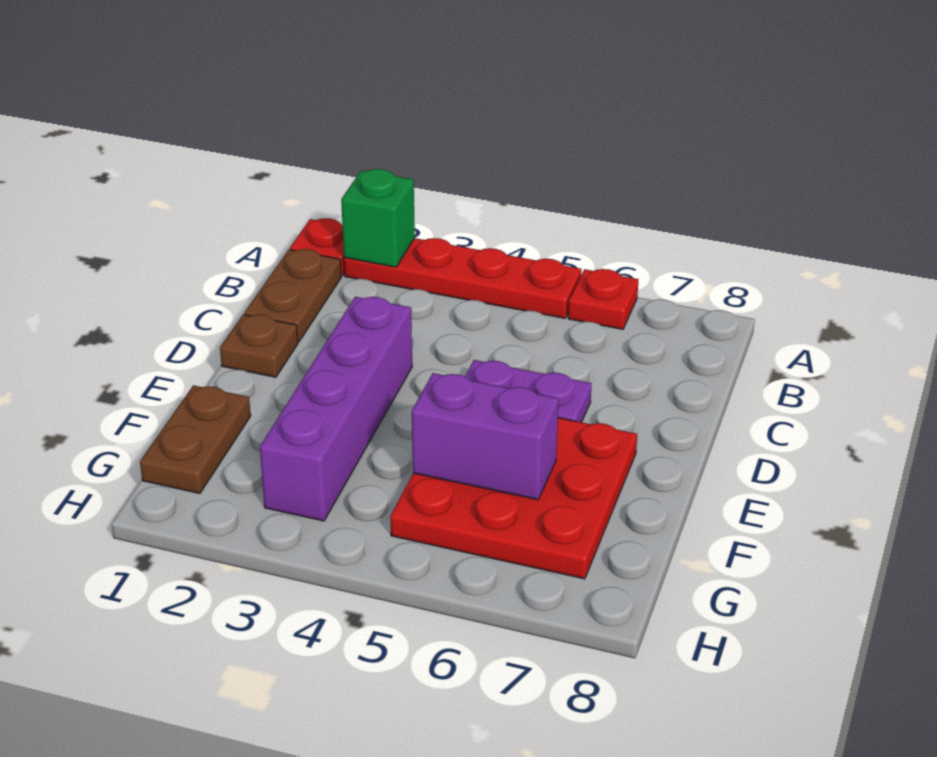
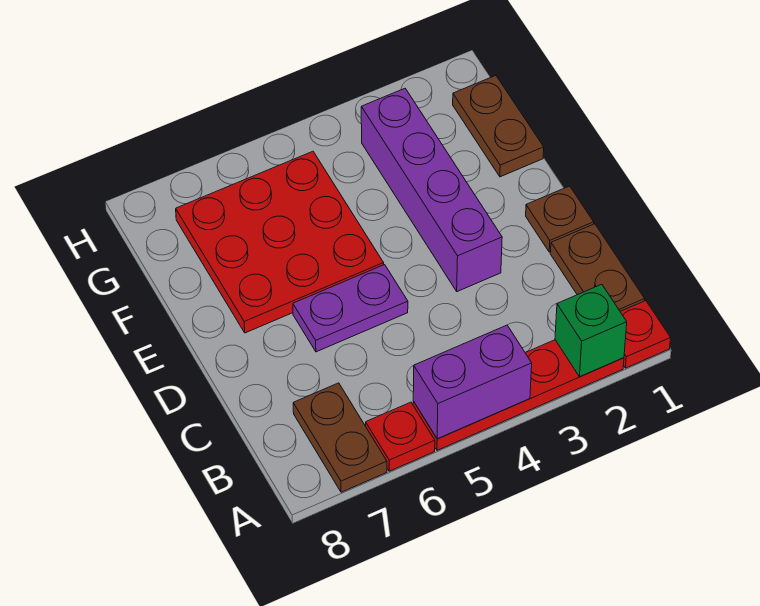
none -> brown plate A7:B7 level 1
purple brick F5:F6 level 2 -> purple brick A4:A5 level 2

